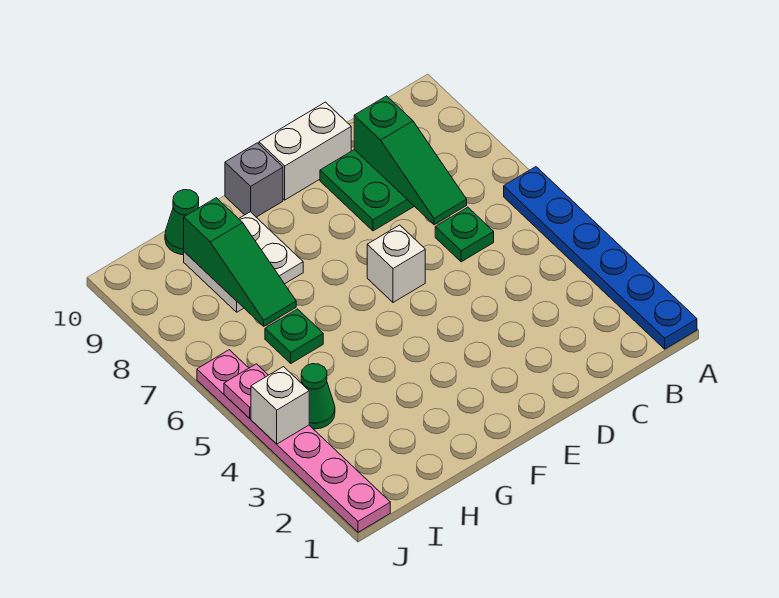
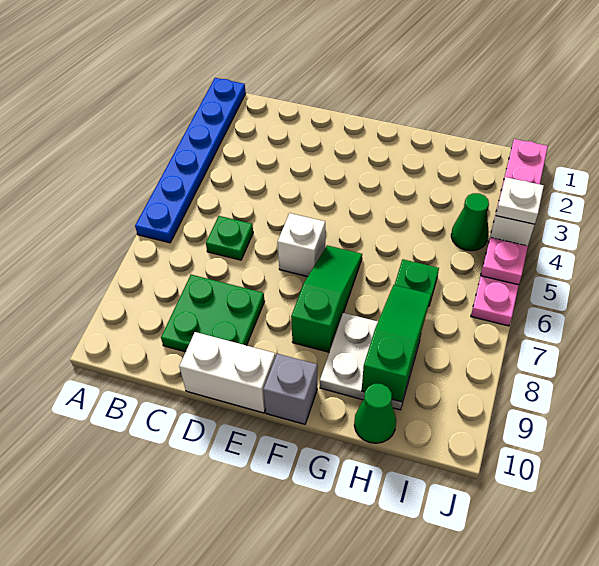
green slope C7:C9 level 2 top 9 -> green slope F6:F8 level 1 top 8
none -> white plate J4 level 3

